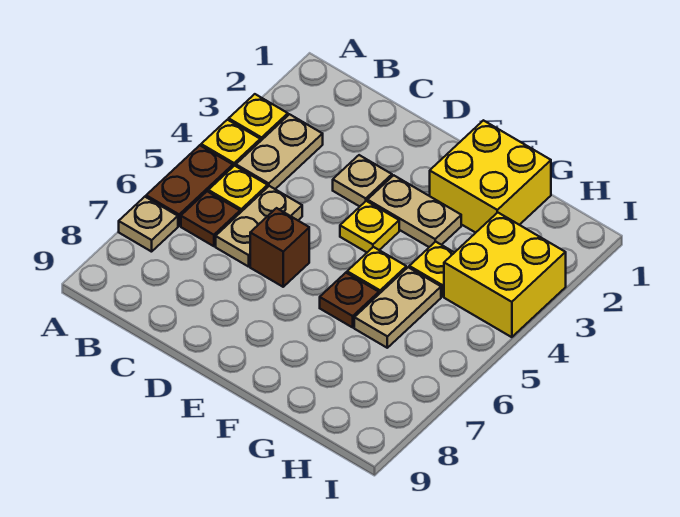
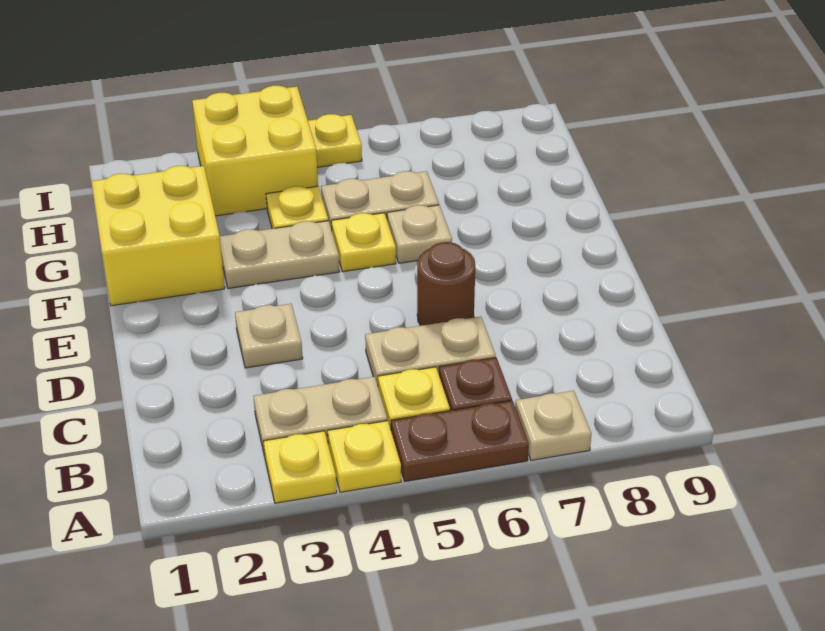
brown brick D6 level 1 -> brown round brick D6 level 1
tan plate E3:F3 level 1 -> tan plate F3:F4 level 1
yellow plate E4 level 1 -> yellow plate I5 level 1
brown plate F6 level 1 -> tan plate F6 level 1

